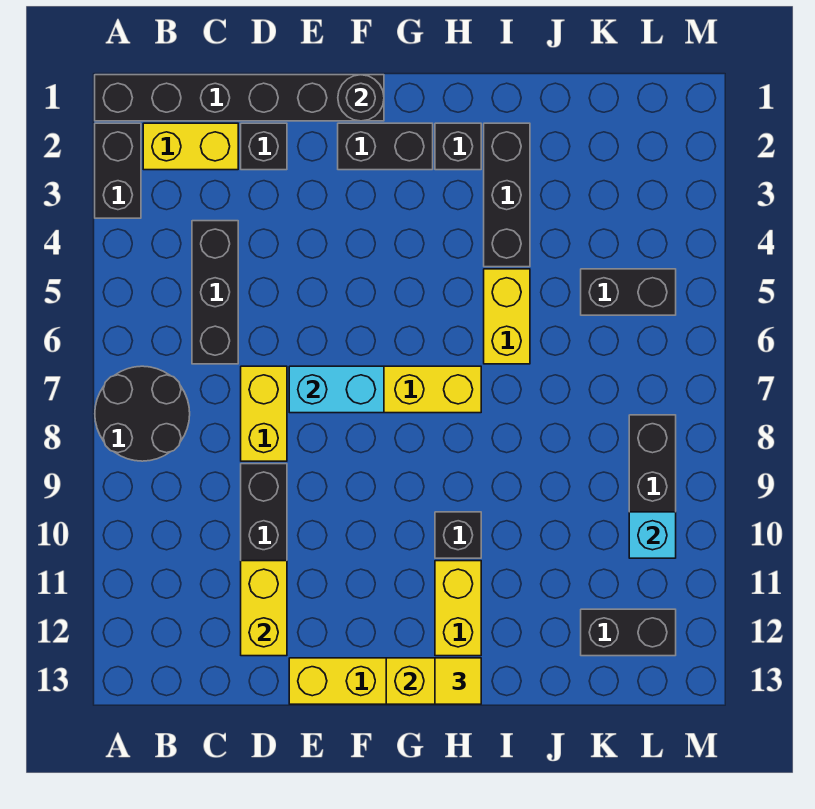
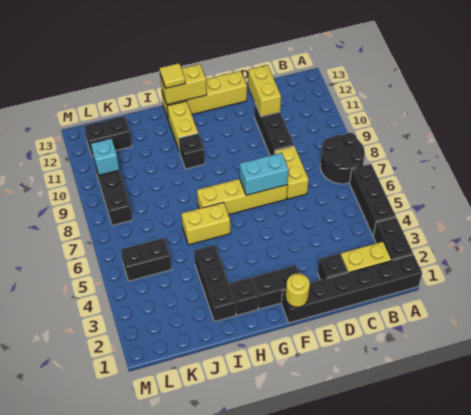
black brick C4:C6 level 1 -> black brick A4:A6 level 1
black round brick F1 level 2 -> yellow round brick F1 level 2
yellow brick I5:I6 level 1 -> yellow brick H6:I6 level 1

